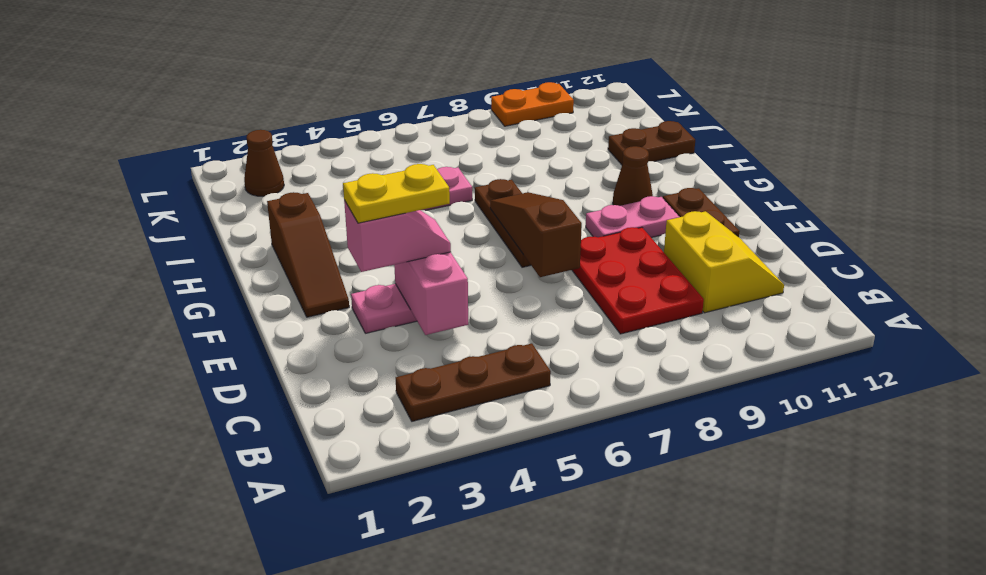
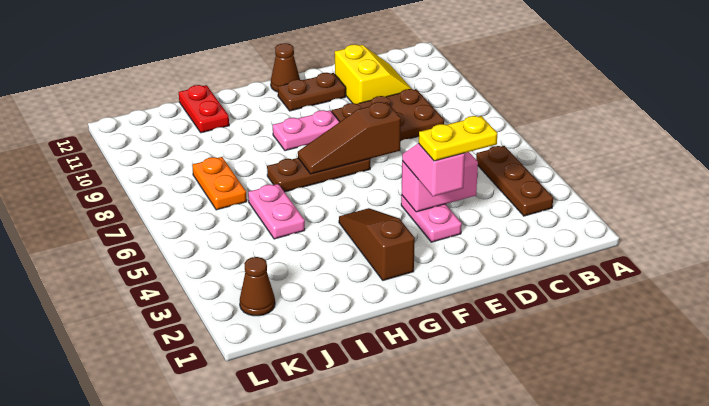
red plate C8:E9 level 1 -> brown plate C8:E9 level 1
yellow slope C10:D11 level 1 top 10 -> yellow slope C10:D11 level 1 top D
yellow plate E3:E4 level 4 -> yellow plate D3:E3 level 4
brown slope F2:H2 level 1 top H -> brown slope G2:G4 level 1 top 2
pink plate F9:F10 level 1 -> pink plate F9:G9 level 1
brown cone G10 level 1 -> brown cone F12 level 1
brown plate I11:I12 level 1 -> red plate I11:I12 level 1
orange plate L9:L10 level 1 -> orange plate J7:J8 level 1

